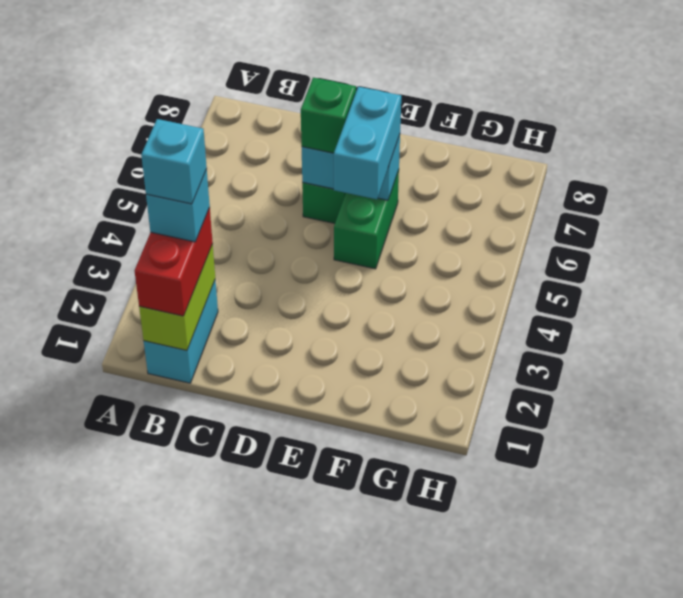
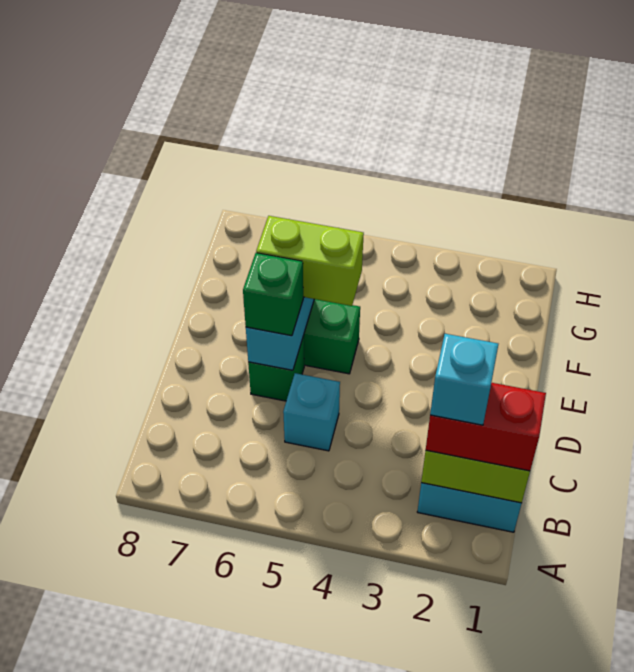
cyan brick B2 level 5 -> cyan brick C5 level 1
cyan brick E5:E6 level 3 -> lime brick E5:E6 level 3

